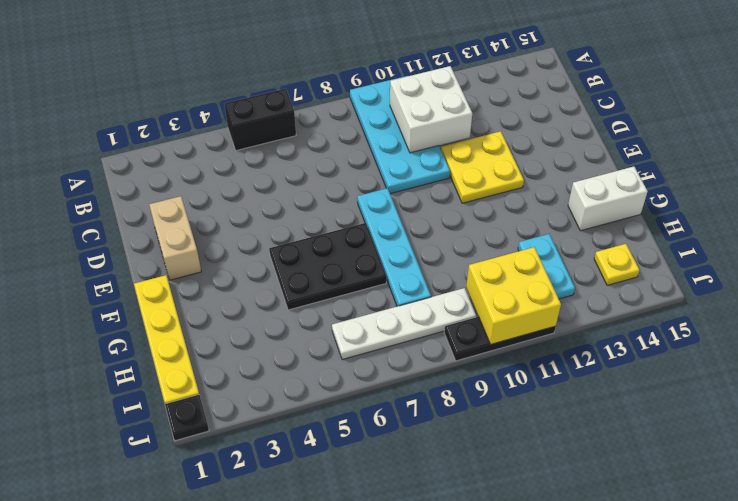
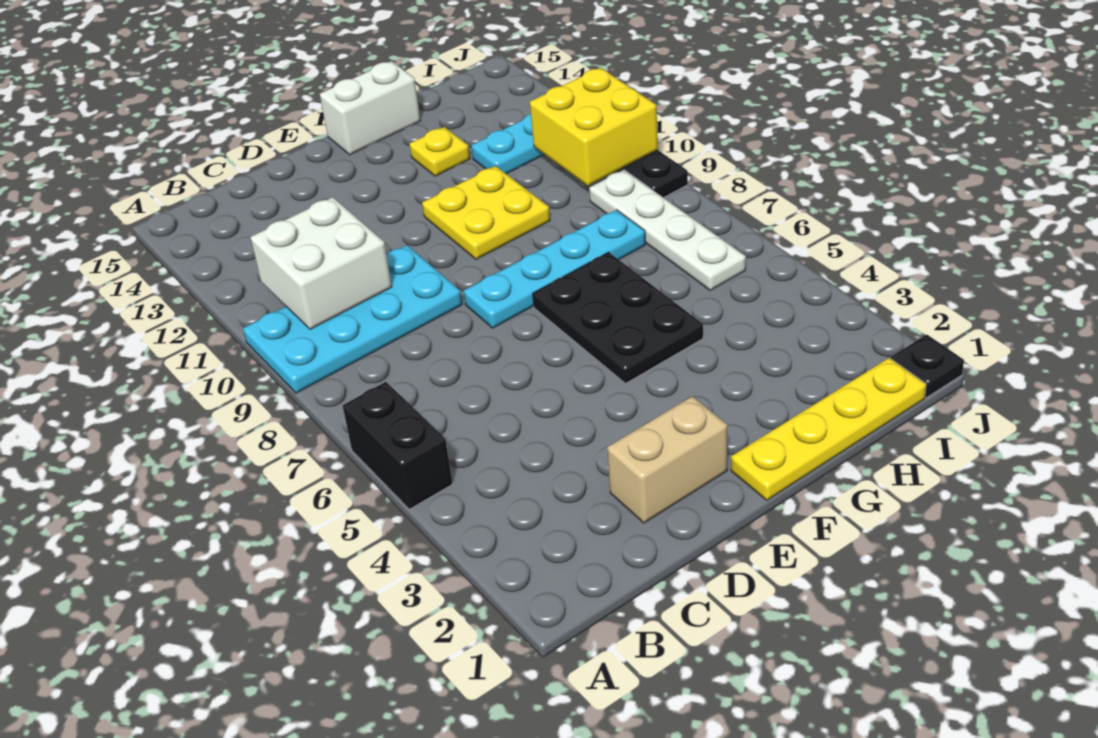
yellow plate D11:E12 level 1 -> yellow plate F10:G11 level 1
white brick G14:G15 level 1 -> white brick F15:G15 level 1
yellow plate I14 level 1 -> yellow plate G13 level 1

